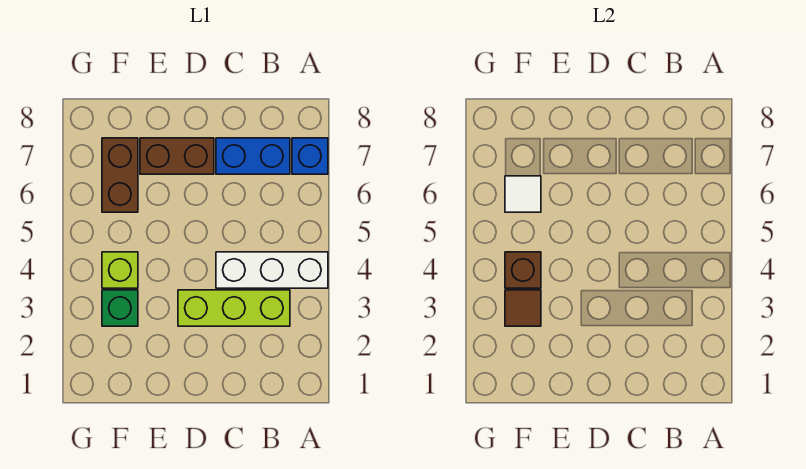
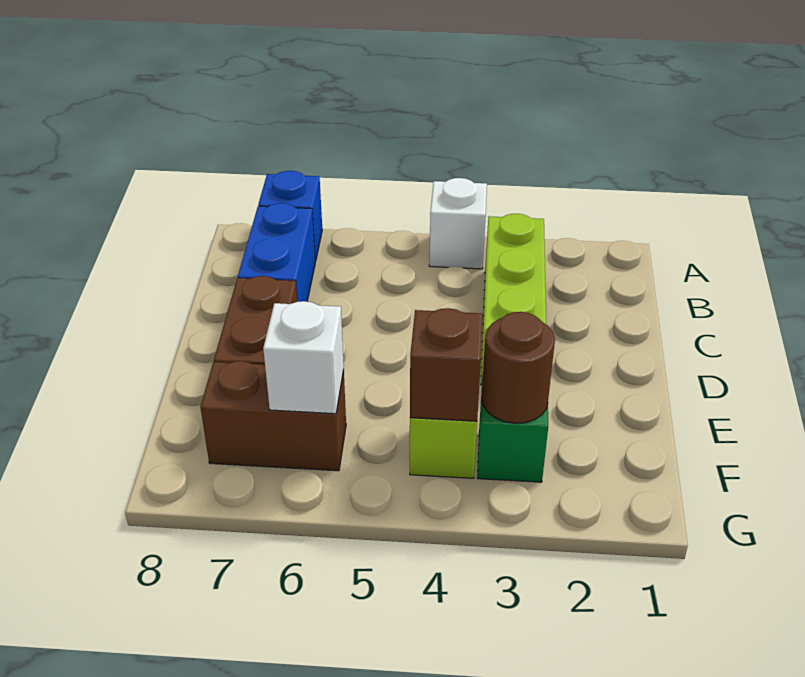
white brick A4:C4 level 1 -> white brick A4 level 1
brown tile F3 level 2 -> brown round brick F3 level 2
white tile F6 level 2 -> white brick F6 level 2

